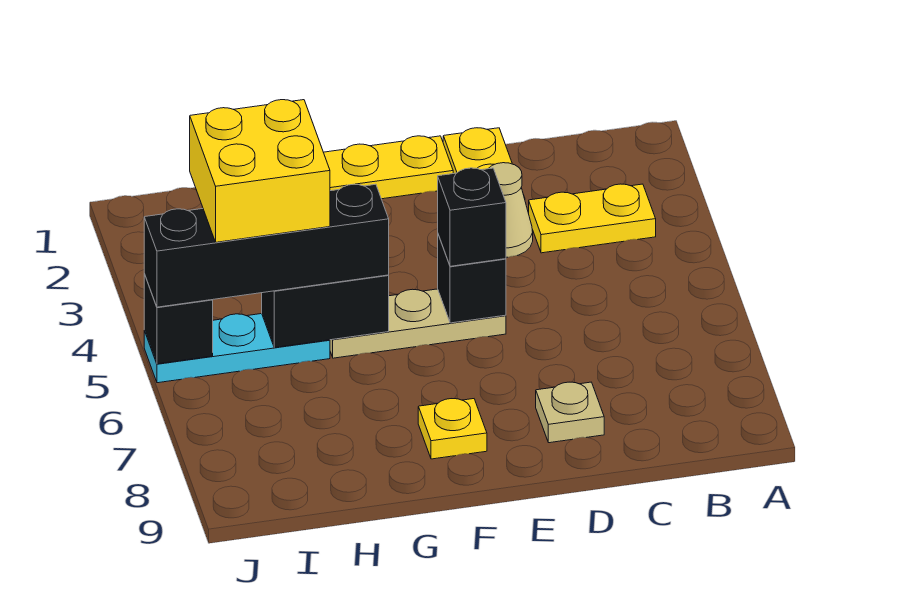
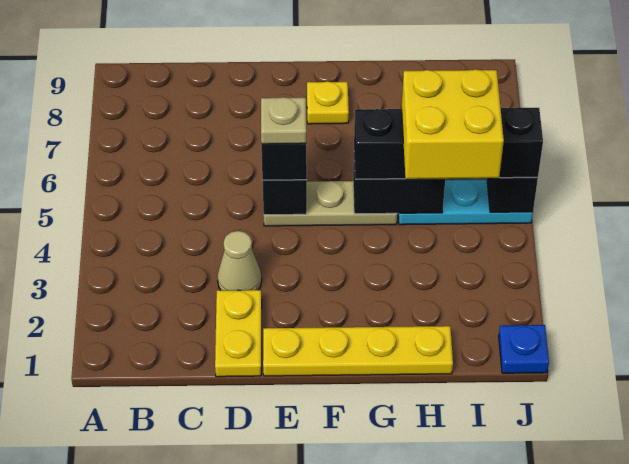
yellow plate B3:C3 level 1 -> none
tan plate D8 level 1 -> tan plate E5 level 4
none -> blue plate J1 level 1

